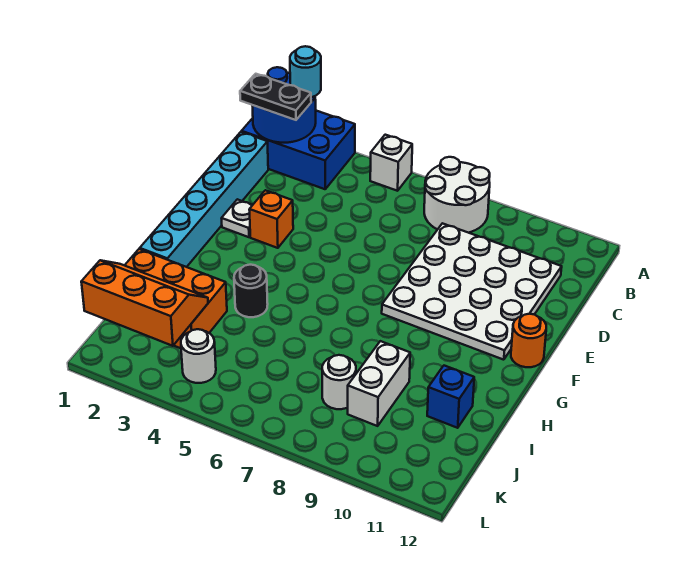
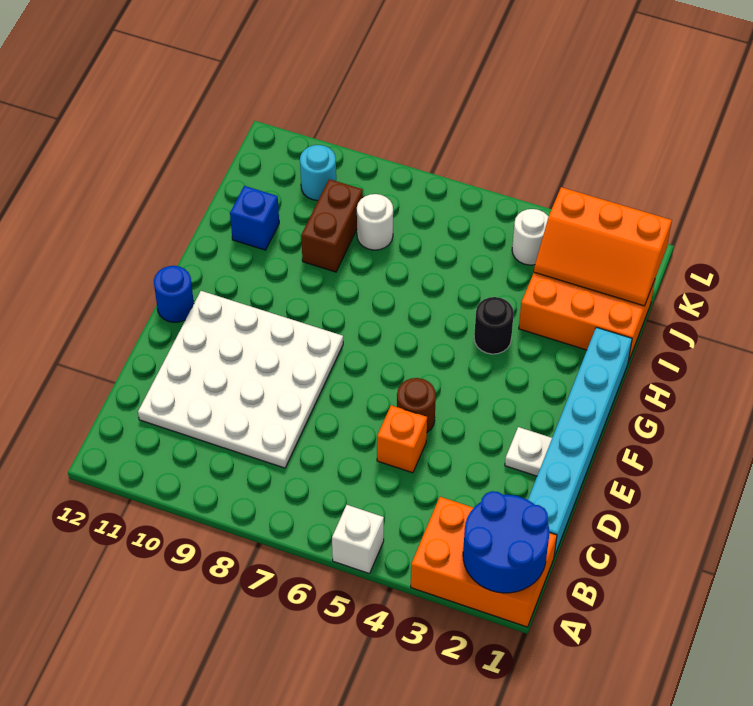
blue brick A1:B3 level 1 -> orange brick A1:B3 level 1
cyan round brick A2 level 3 -> cyan round brick K10 level 1
white round brick A7:B8 level 1 -> none
black plate B1:B2 level 3 -> none
orange brick E3 level 1 -> orange brick D5 level 1
none -> brown round brick E5 level 1
orange round brick F12 level 1 -> blue round brick F12 level 1
white brick I9:J9 level 1 -> brown brick I9:J9 level 1

